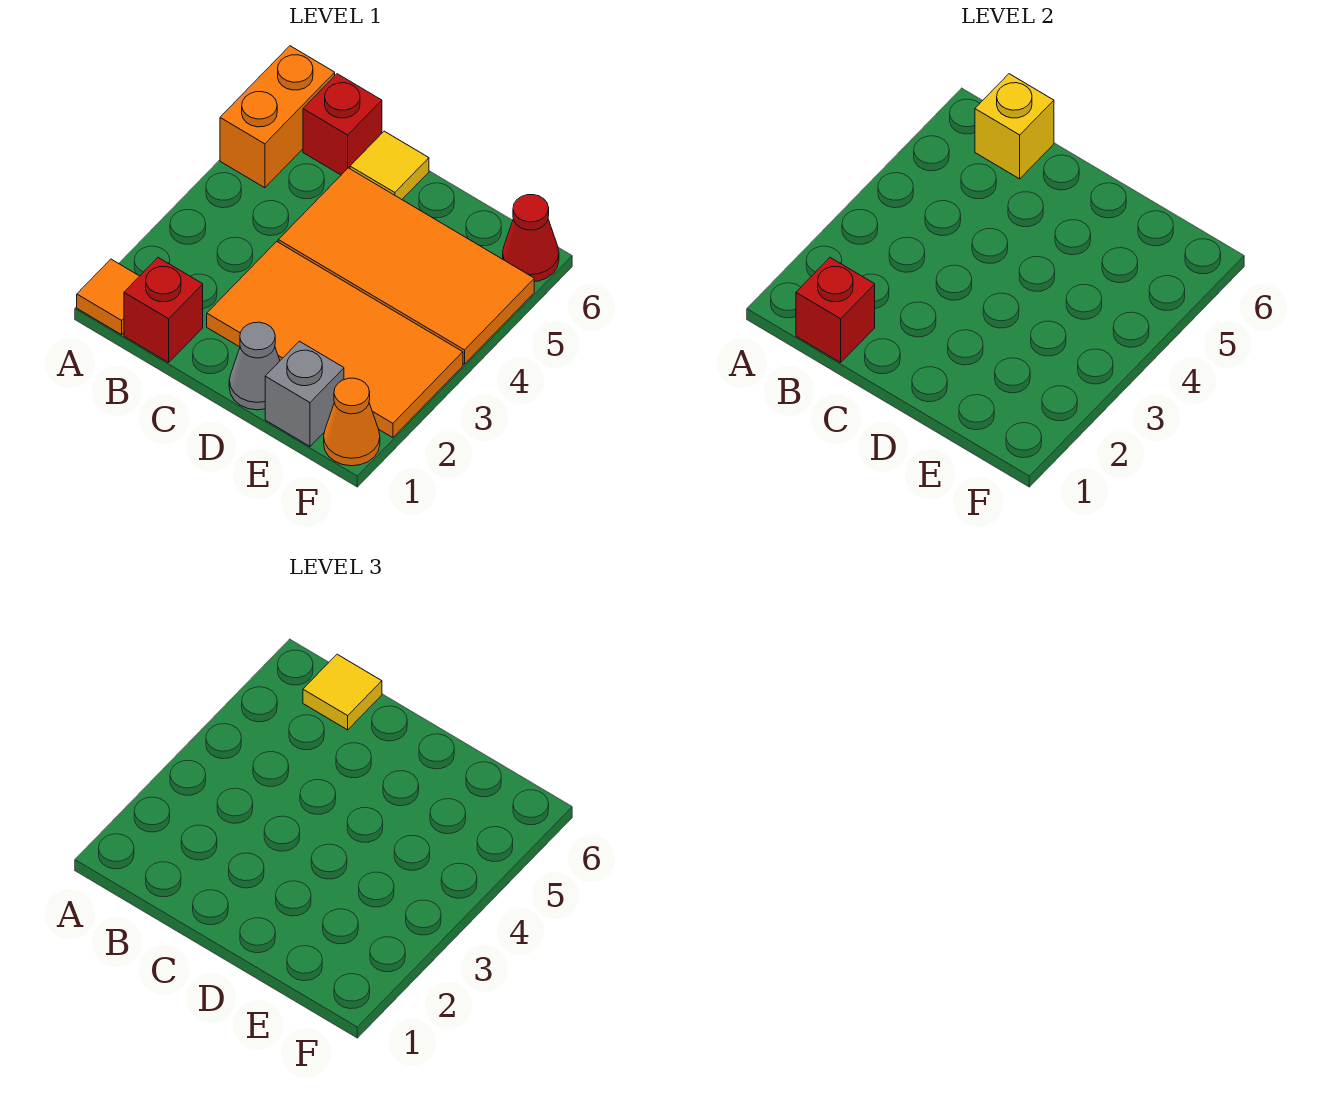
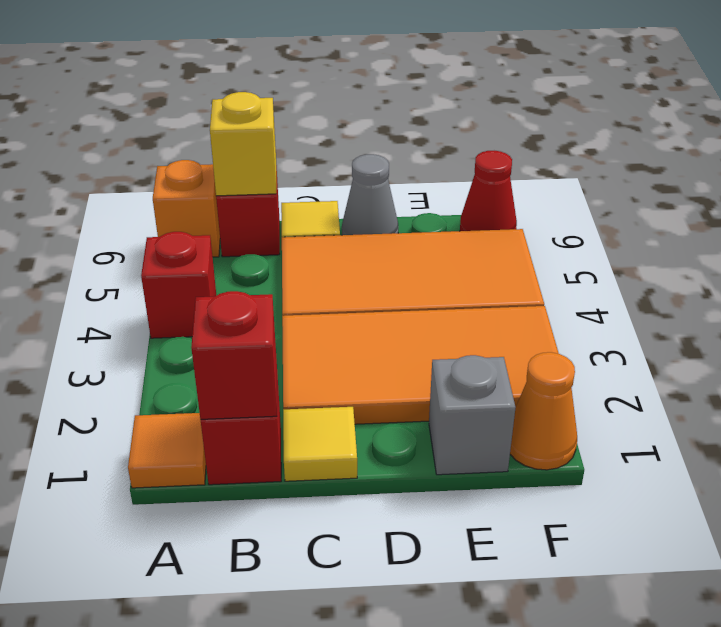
none -> red brick A4 level 1
orange brick A5:A6 level 1 -> orange brick A6 level 1
yellow tile B6 level 3 -> yellow tile C1 level 1
grey cone D1 level 1 -> grey cone D6 level 1

